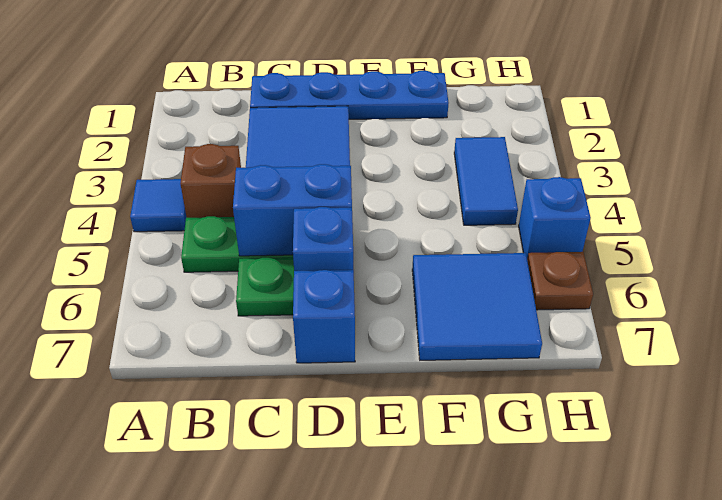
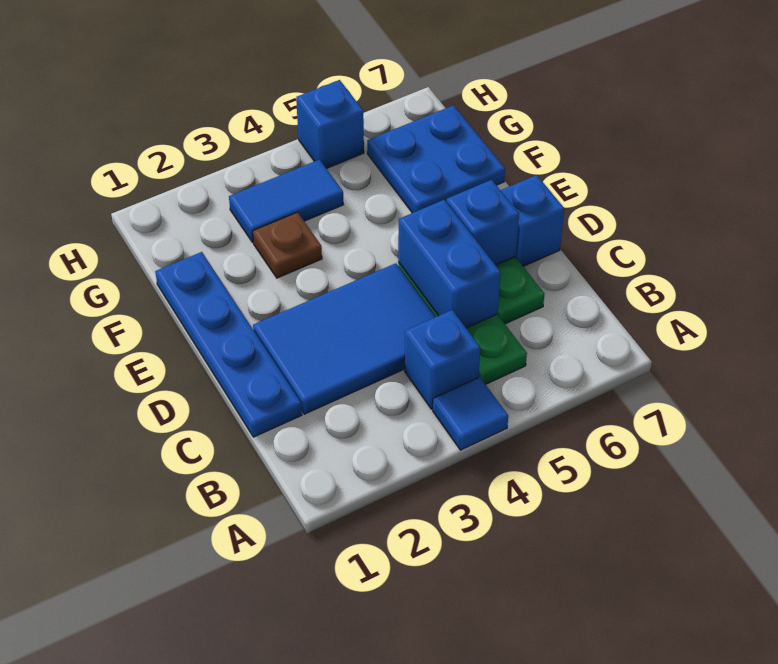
brown brick B4 level 1 -> blue brick B4 level 1
blue tile F6:G7 level 1 -> blue plate F6:G7 level 1
brown plate H6 level 1 -> brown plate F3 level 1

